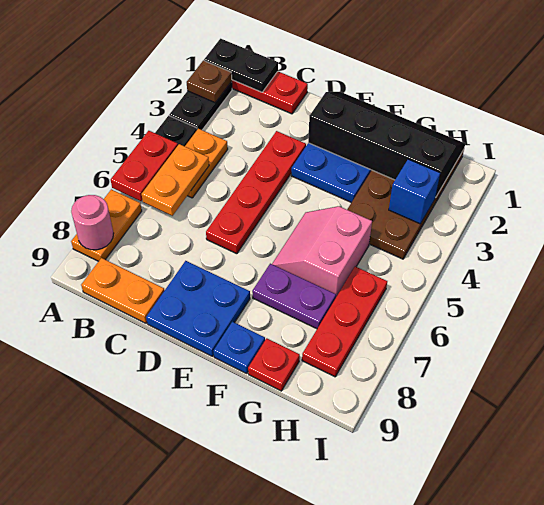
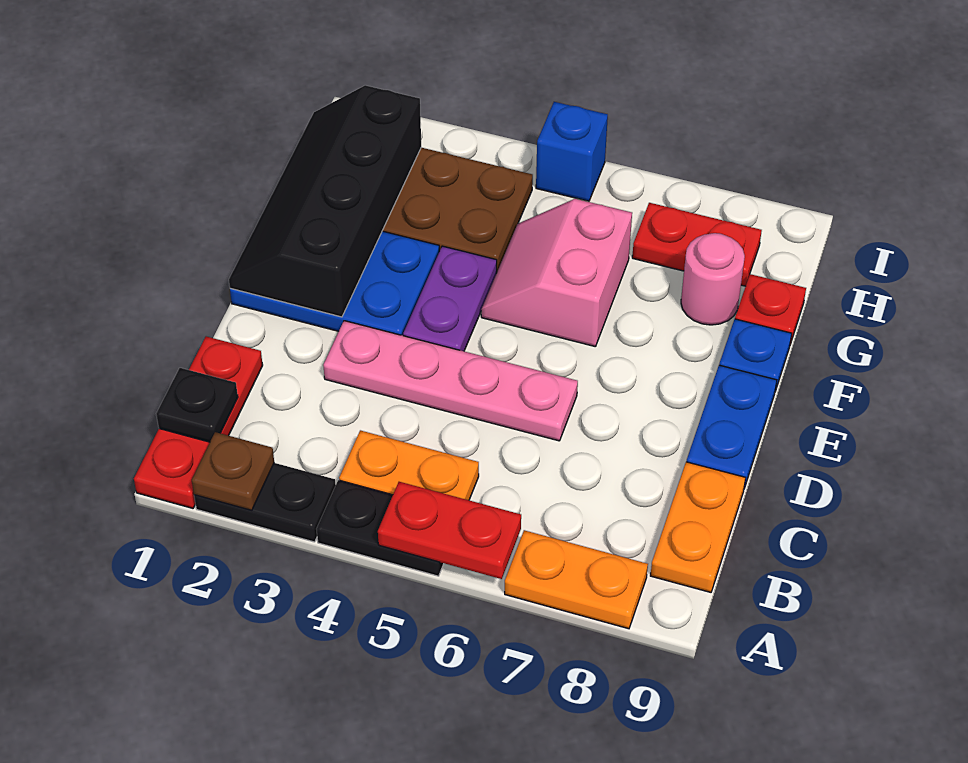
black plate A1:B1 level 2 -> black plate B1 level 2
pink round brick A8 level 2 -> pink round brick G8 level 1
orange plate B5:B6 level 2 -> none
red plate D3:D6 level 1 -> pink plate D3:D6 level 1
blue plate D8:E9 level 1 -> blue plate D9:E9 level 1
pink slope F5:G6 level 1 top G -> pink slope F5:G6 level 1 top 6
purple plate F7:G7 level 1 -> purple plate E4:F4 level 1
blue brick H3 level 2 -> blue brick I5 level 1
red plate H6:H8 level 1 -> red plate H7:H8 level 1

